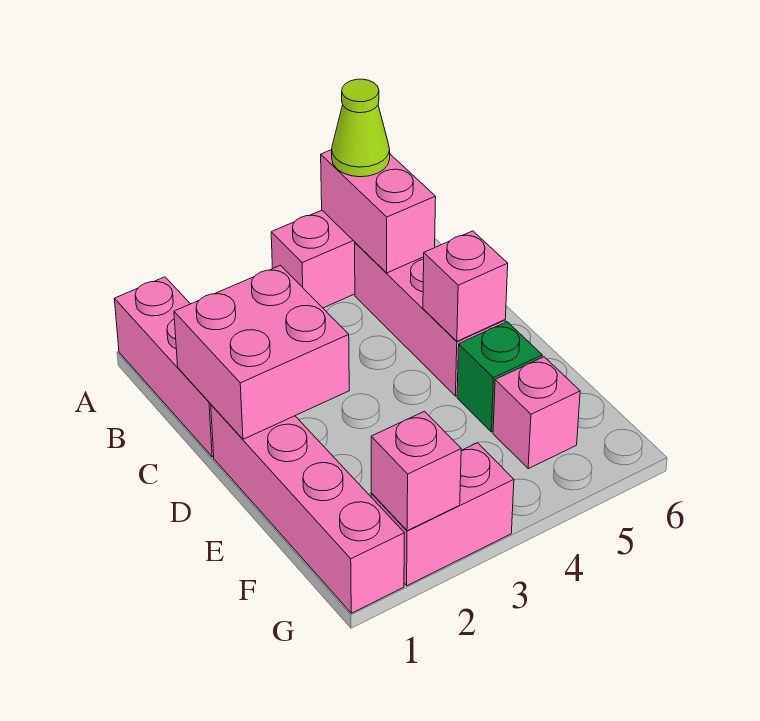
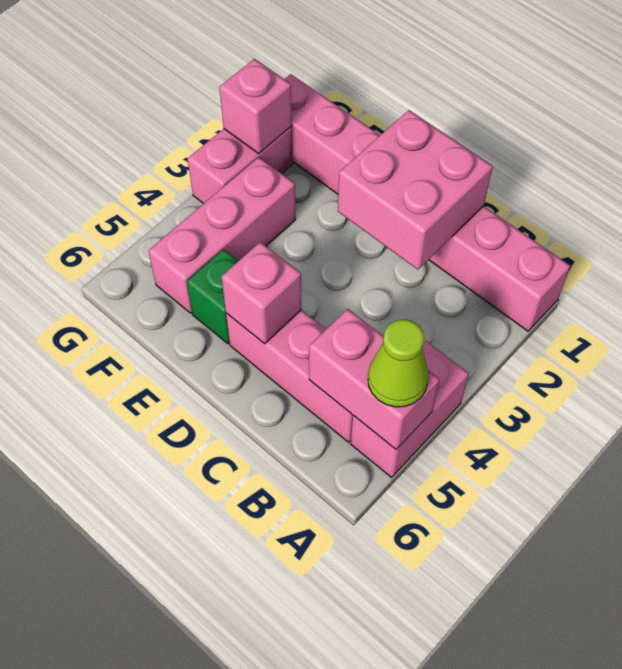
pink brick F5 level 1 -> pink brick F3:F5 level 1

